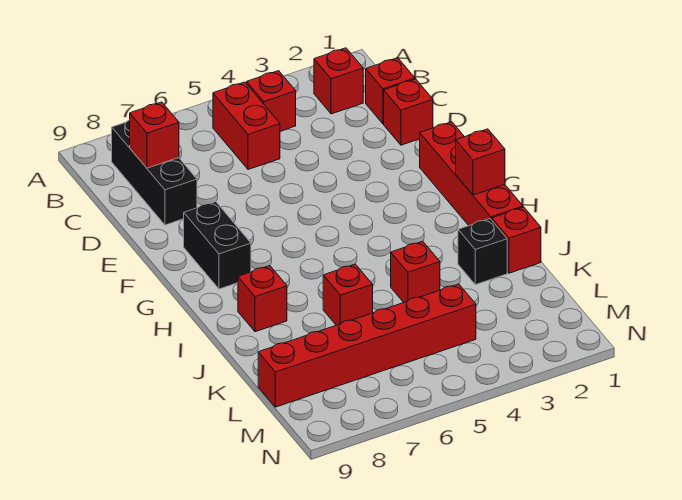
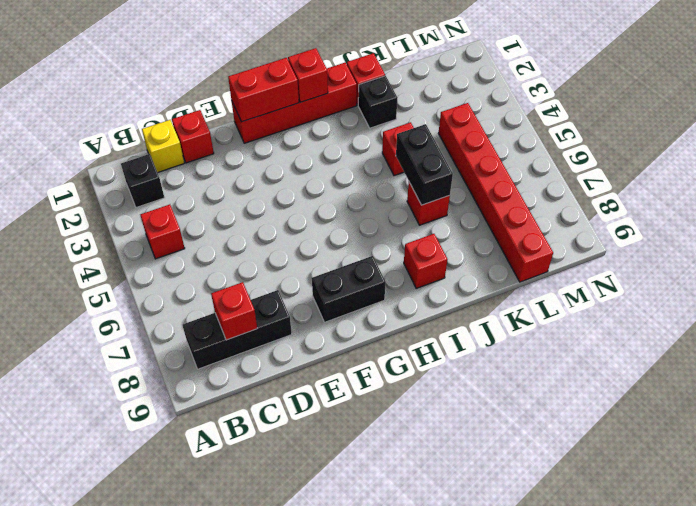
red brick B2 level 1 -> black brick B2 level 1
red brick B5:C5 level 1 -> red brick F1:G1 level 2
red brick C1 level 1 -> yellow brick C1 level 1
none -> black brick J5:J6 level 2

